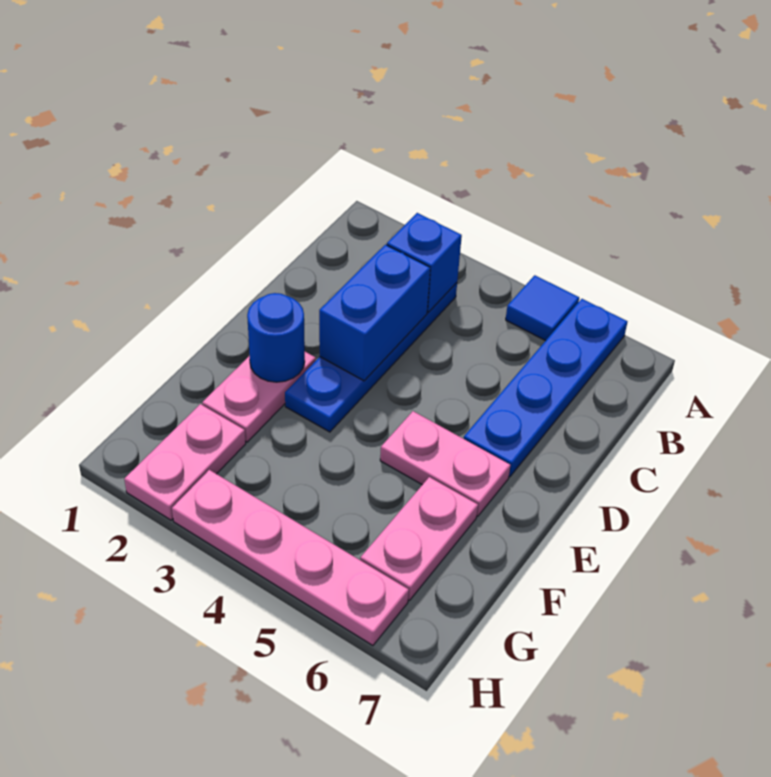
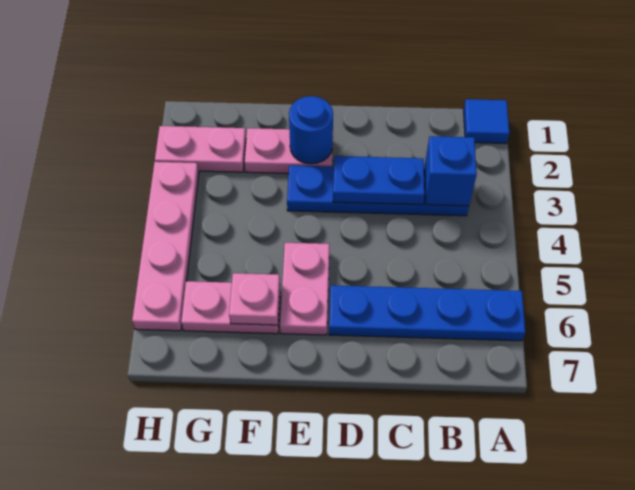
blue tile A5 level 1 -> blue tile A1 level 1
blue brick C3:D3 level 2 -> blue plate C3:D3 level 2
none -> pink plate F6 level 2

